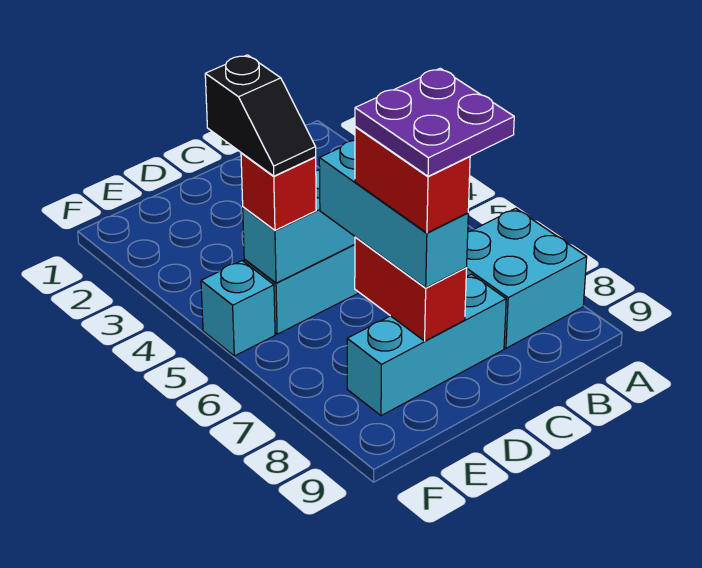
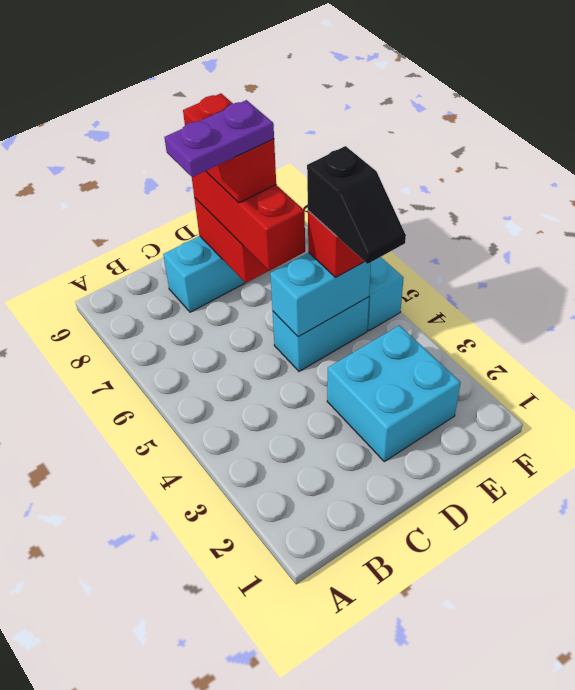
cyan brick A7:B8 level 1 -> cyan brick D2:E3 level 1
purple plate C7:D8 level 5 -> purple plate C7:D7 level 5
cyan brick D6:D8 level 3 -> red brick D6:D8 level 3
black slope E4:E5 level 4 top 4 -> black slope E4:E5 level 4 top 5

